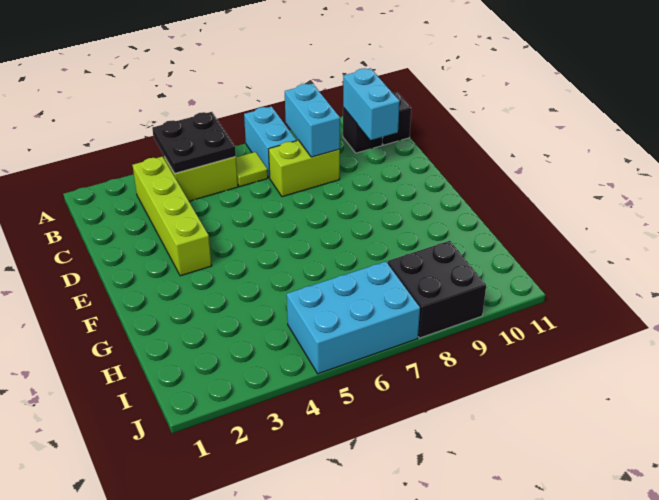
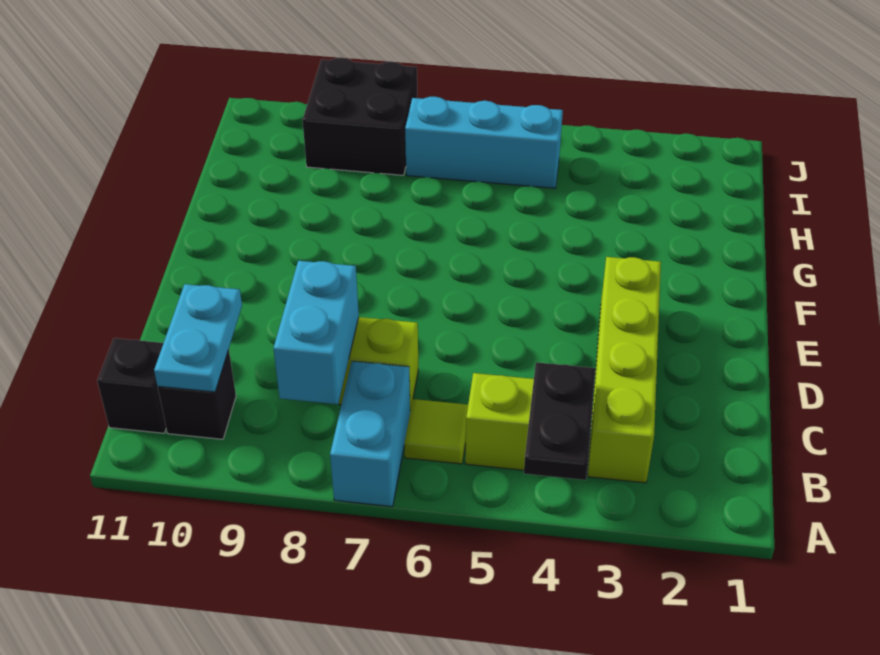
black plate A4:B5 level 2 -> black plate A4:B4 level 2
cyan brick B10:C10 level 2 -> cyan plate B10:C10 level 2
cyan brick I5:J7 level 1 -> cyan brick I5:I7 level 1

